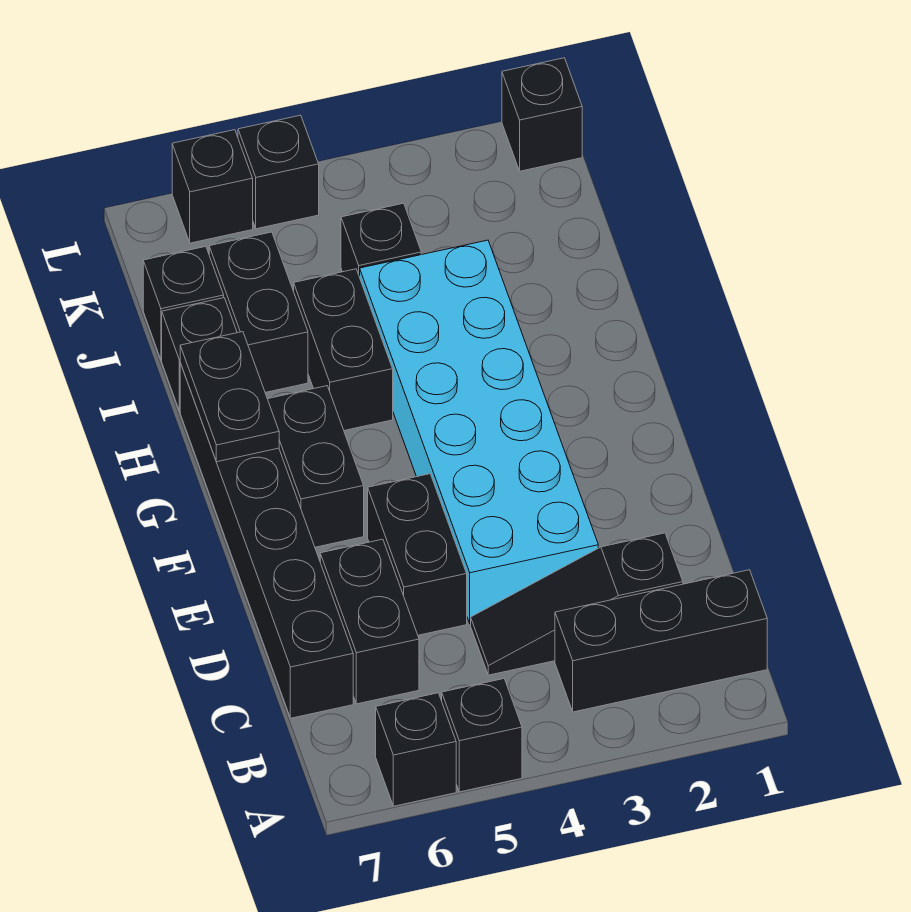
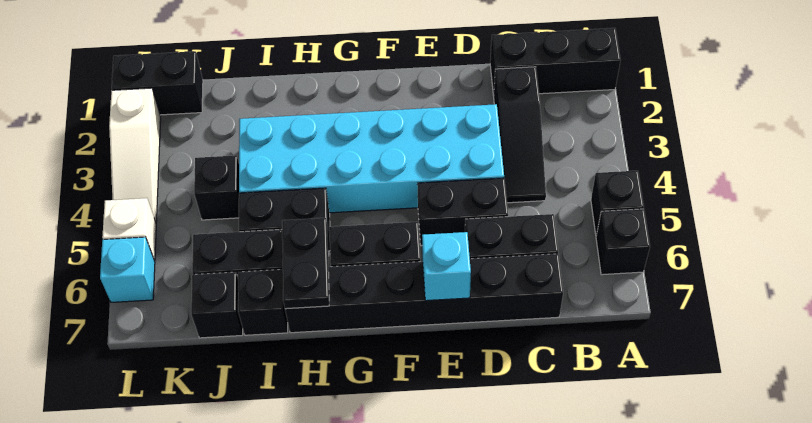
black brick B1:B3 level 1 -> black brick A1:C1 level 1
none -> cyan brick E7 level 2
black plate G7:H7 level 2 -> black plate H6:H7 level 2
black brick L1 level 1 -> black brick K1:L1 level 1
none -> white slope L2:L4 level 1 top 2
black brick L5 level 1 -> white brick L5 level 1
black brick L6 level 1 -> cyan brick L6 level 1

